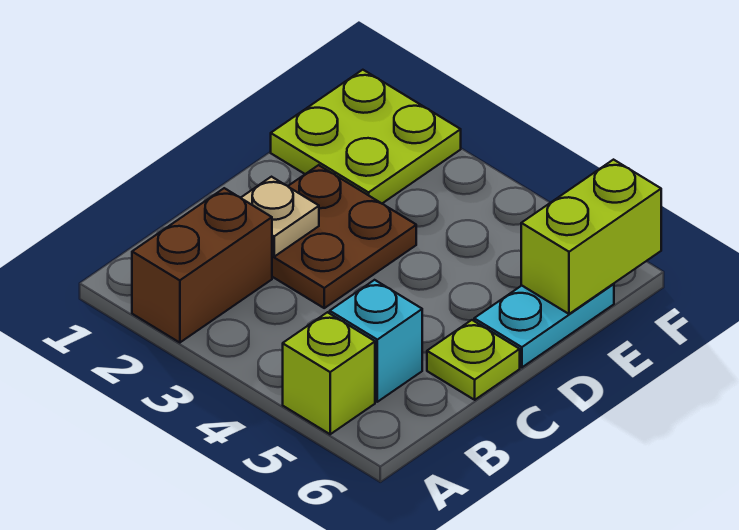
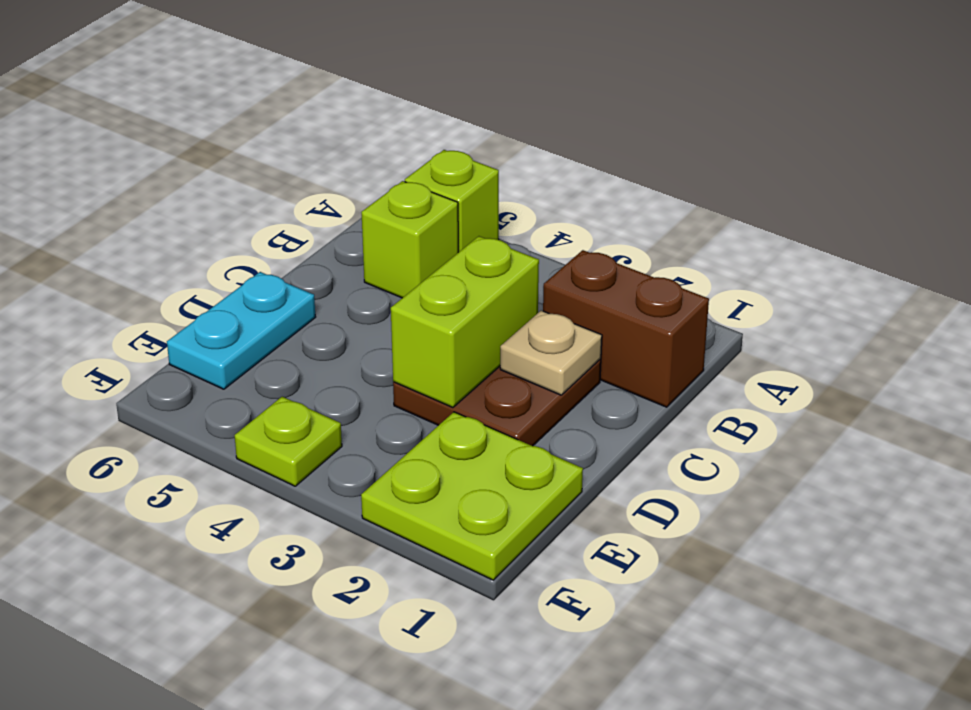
brown brick A2:B2 level 1 -> brown brick B1:B2 level 1
cyan brick B5 level 1 -> lime brick B5 level 1
lime plate C6 level 1 -> lime plate F4 level 1
lime brick E6:F6 level 2 -> lime brick C3:D3 level 2

